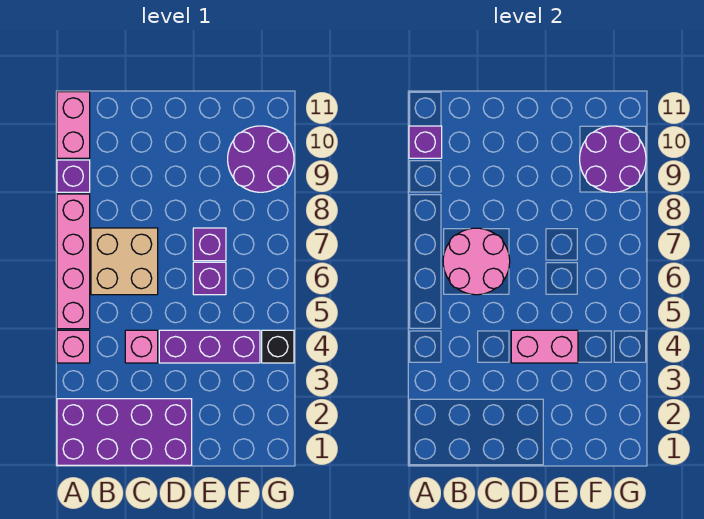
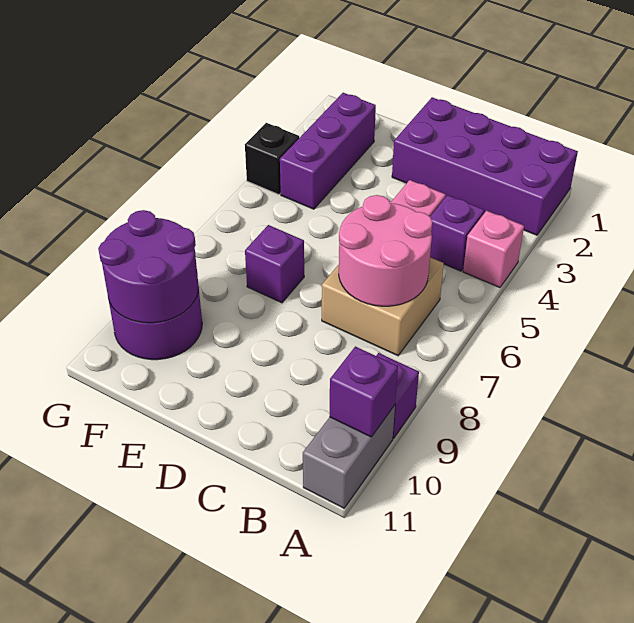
pink brick A5:A8 level 1 -> none
pink brick A10:A11 level 1 -> grey brick A10:A11 level 1
purple brick D4:F4 level 1 -> purple brick F2:F4 level 1
pink brick D4:E4 level 2 -> none
purple brick E6 level 1 -> purple brick B4 level 1

